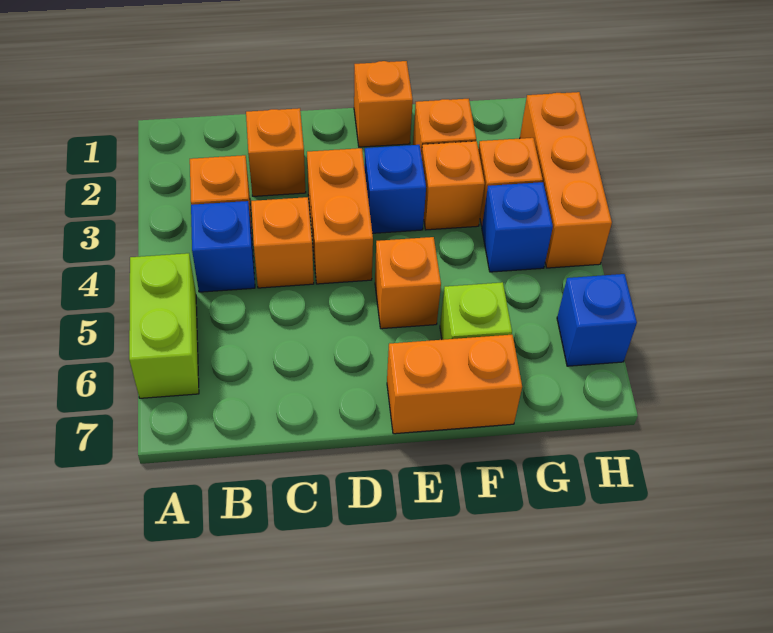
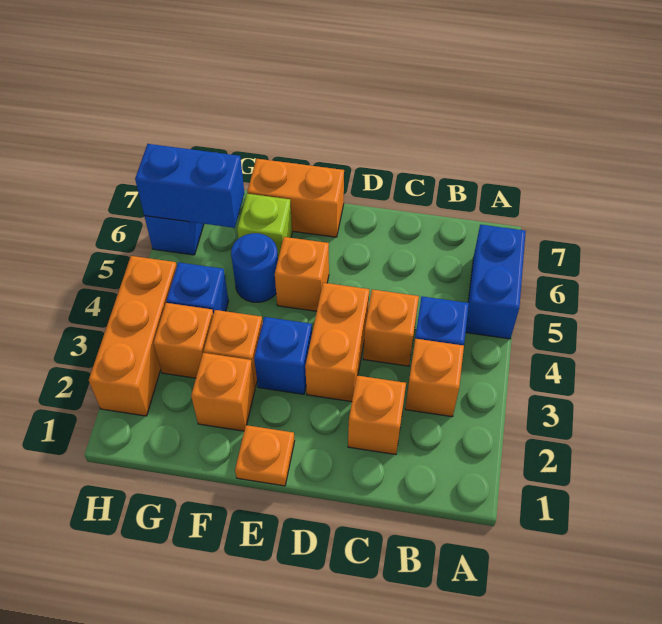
lime brick A5:A6 level 1 -> blue brick A5:A6 level 1
orange brick E1 level 1 -> orange plate E1 level 1
none -> blue round brick F5 level 1
none -> blue brick G6:H6 level 2

